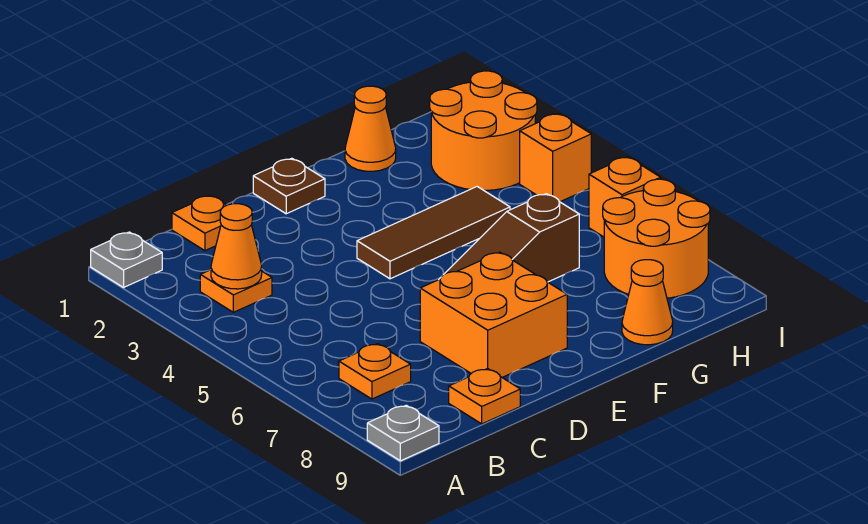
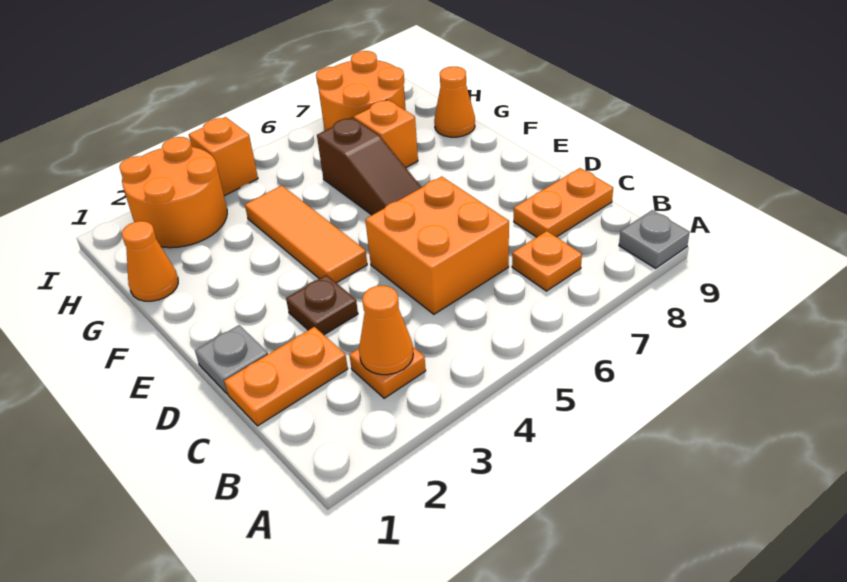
grey plate A1 level 1 -> grey plate D1 level 1
orange plate C1 level 1 -> orange plate C1:C2 level 1
orange plate C9 level 1 -> orange plate C8:C9 level 1
orange brick D7:E8 level 1 -> orange brick C5:D6 level 1
brown plate E1 level 1 -> brown plate D3 level 1
brown tile E4:G4 level 1 -> orange tile E4:G4 level 1
orange brick I6 level 1 -> orange brick G7 level 1

